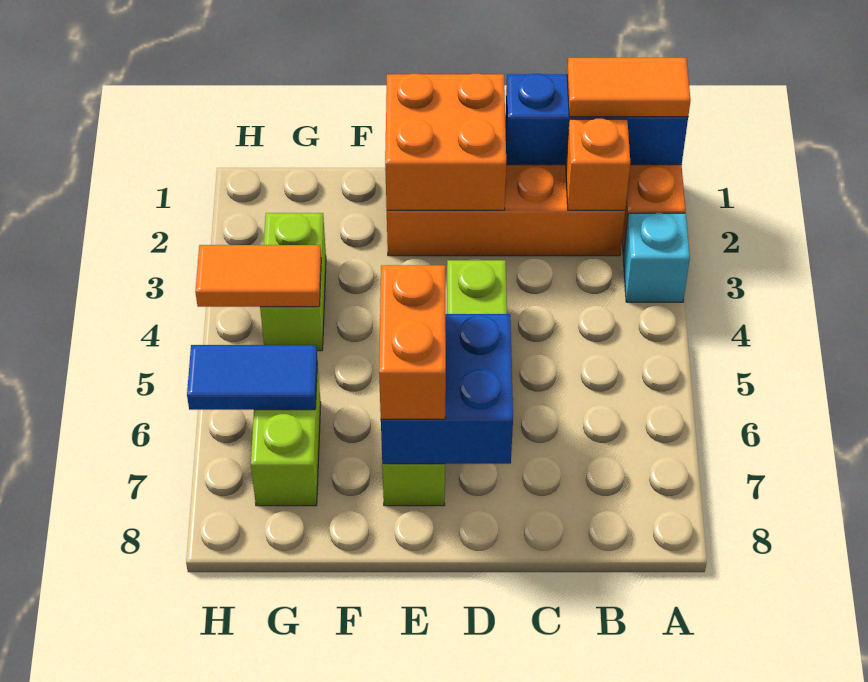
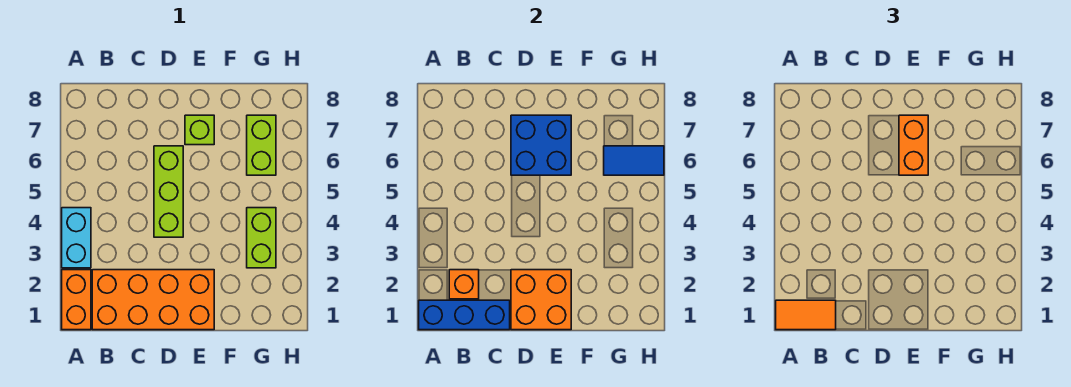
cyan brick A3 level 1 -> cyan brick A3:A4 level 1
orange tile G4:H4 level 2 -> none

